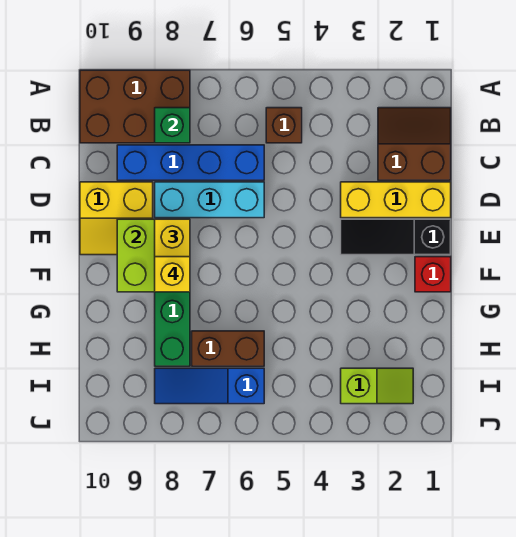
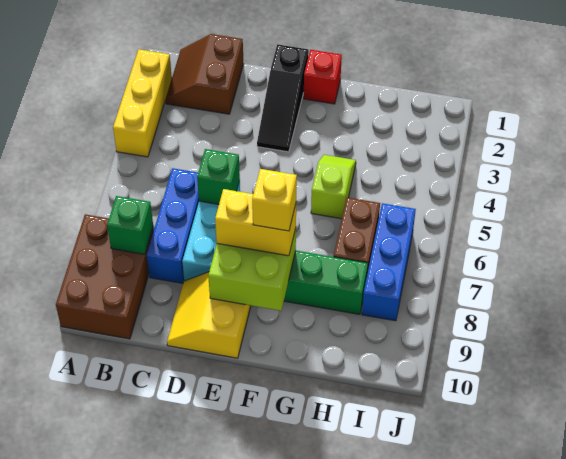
brown brick B5 level 1 -> none
blue brick C6:C9 level 1 -> blue brick C6:C8 level 1
yellow brick D1:D3 level 1 -> yellow brick A2:A4 level 1
none -> green brick D6 level 2
yellow slope D9:E10 level 1 top D -> yellow slope D9:E10 level 1 top E
lime slope I2:I3 level 1 top 3 -> lime slope G4:G5 level 1 top 5
blue slope I6:I8 level 1 top 6 -> blue brick I6:I8 level 1

